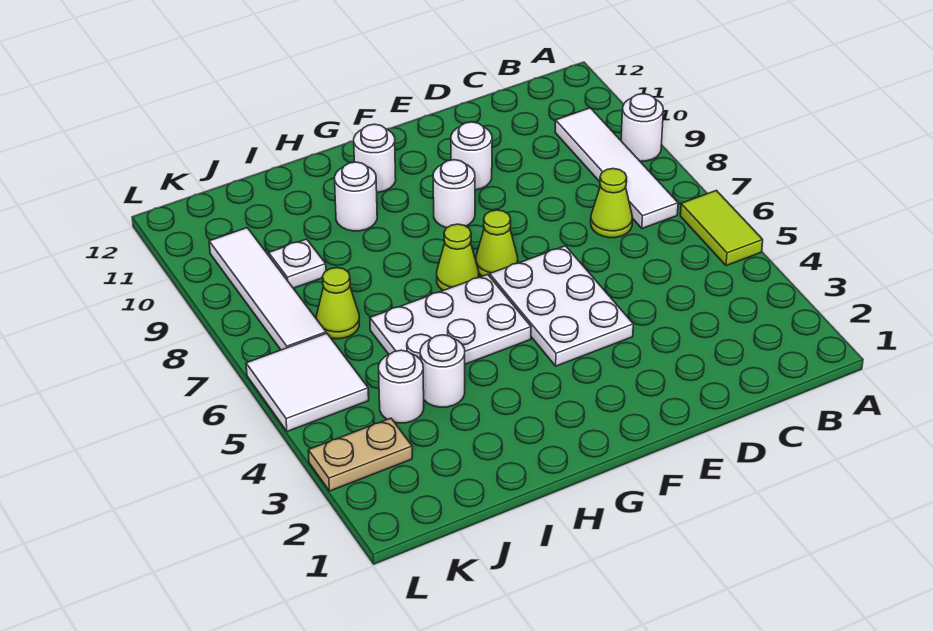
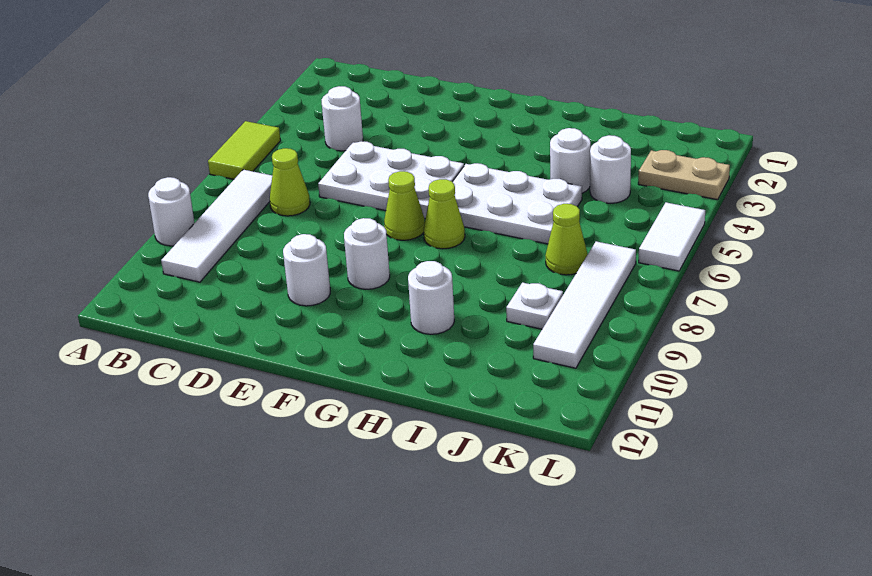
white plate E4:F6 level 1 -> white plate D5:F6 level 1
white round brick G11 level 1 -> white round brick C4 level 1
white tile K5:L6 level 1 -> white tile L5:L6 level 1

